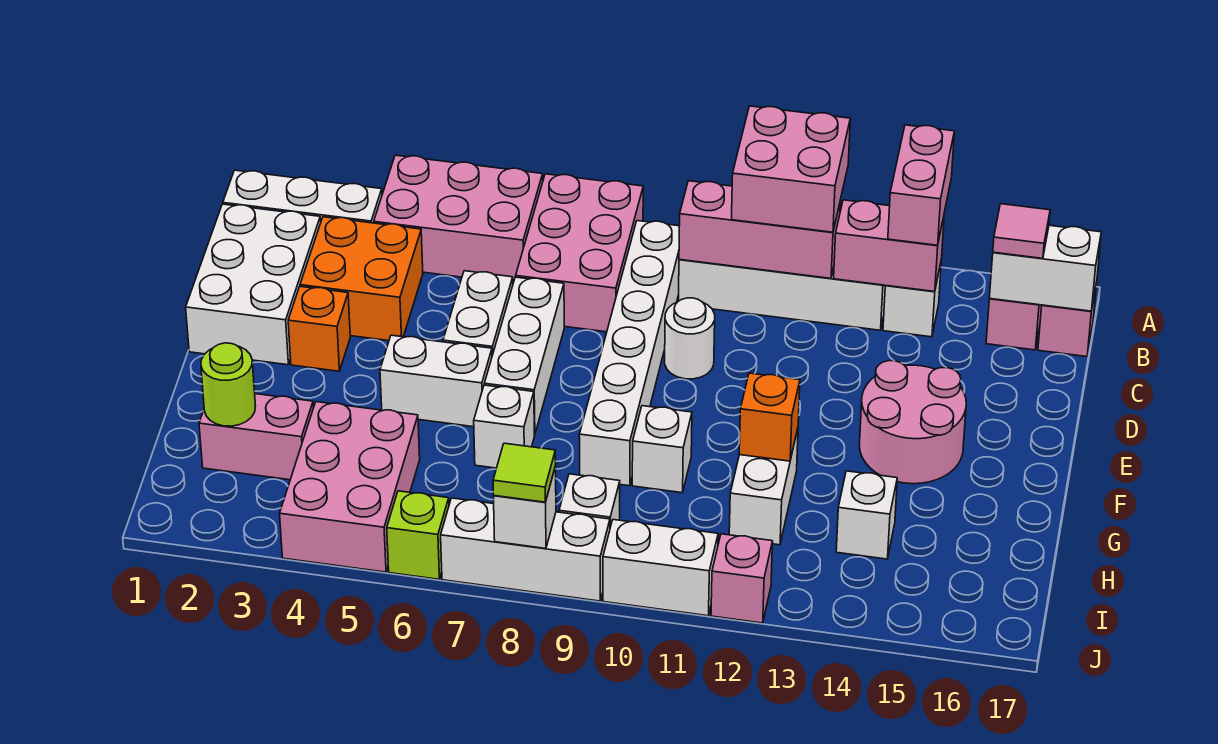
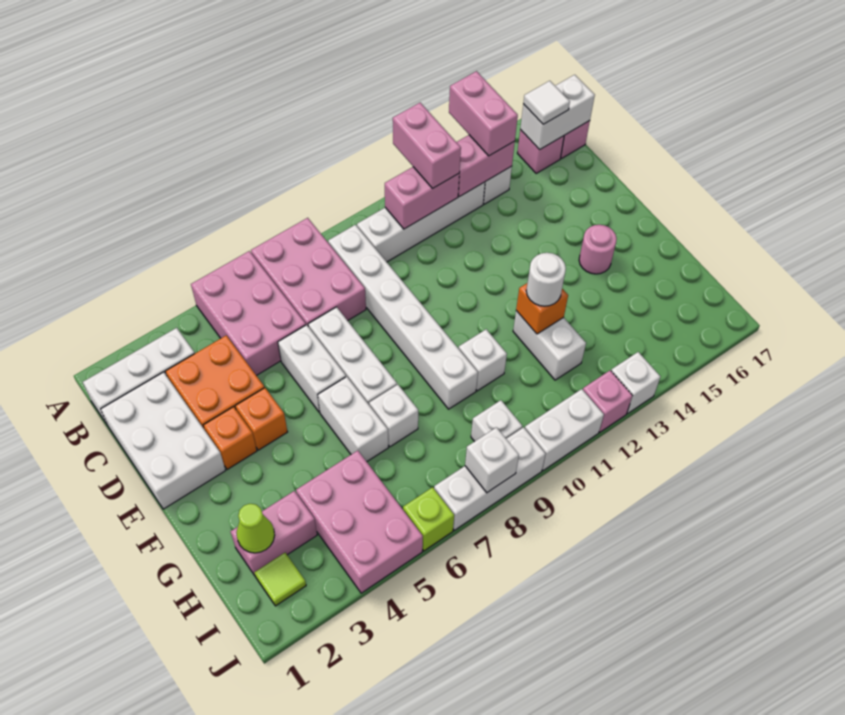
pink brick A4:B6 level 1 -> pink brick A5:C6 level 1
pink brick A11:B12 level 3 -> pink brick A12:B12 level 3
pink brick B10:B12 level 2 -> pink brick B11:B12 level 2
pink tile B16 level 3 -> white tile B16 level 3
white round brick D10 level 1 -> white round brick G12 level 3
none -> orange brick E4 level 1
pink round brick E14:F15 level 1 -> pink round brick F15 level 1
white brick F5:F6 level 1 -> white brick F6:G6 level 1
lime round brick H2 level 2 -> lime cone H2 level 2
white brick H14 level 1 -> white brick J13 level 1
lime tile J8 level 3 -> lime tile I2 level 1

